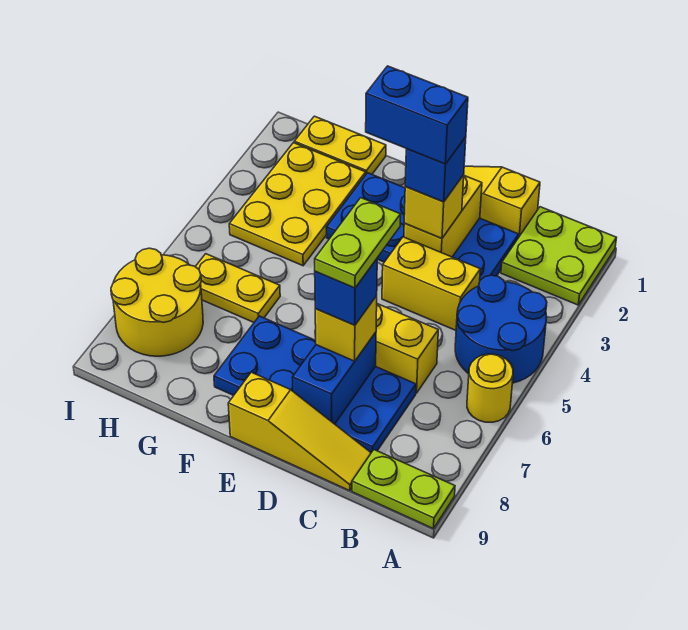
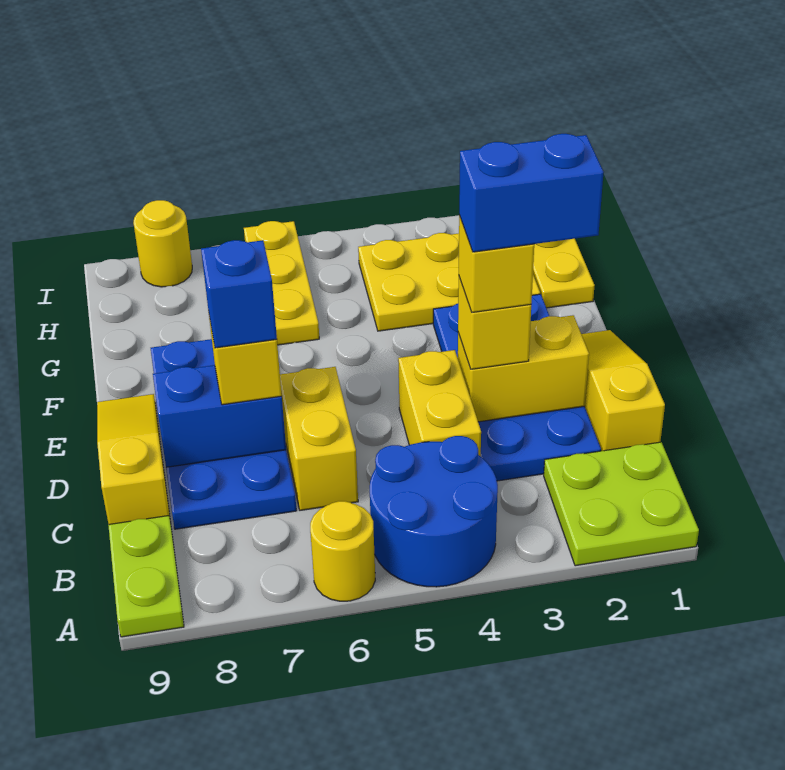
yellow slope C9:E9 level 1 top E -> yellow slope C9:E9 level 1 top C
blue brick D3 level 4 -> yellow brick D3 level 4
blue brick D3:E3 level 5 -> blue brick D2:D3 level 5
lime plate D6:D7 level 5 -> none
yellow plate G6:H6 level 1 -> yellow plate G6:I6 level 1
yellow round brick H7:I8 level 1 -> yellow round brick I8 level 1

